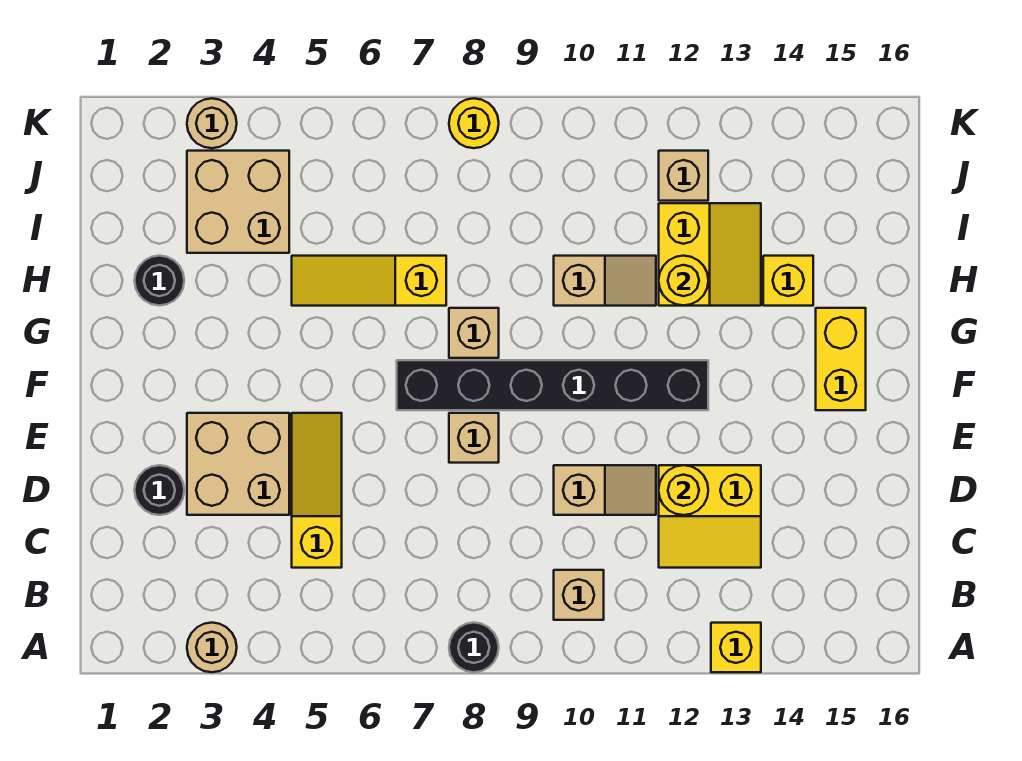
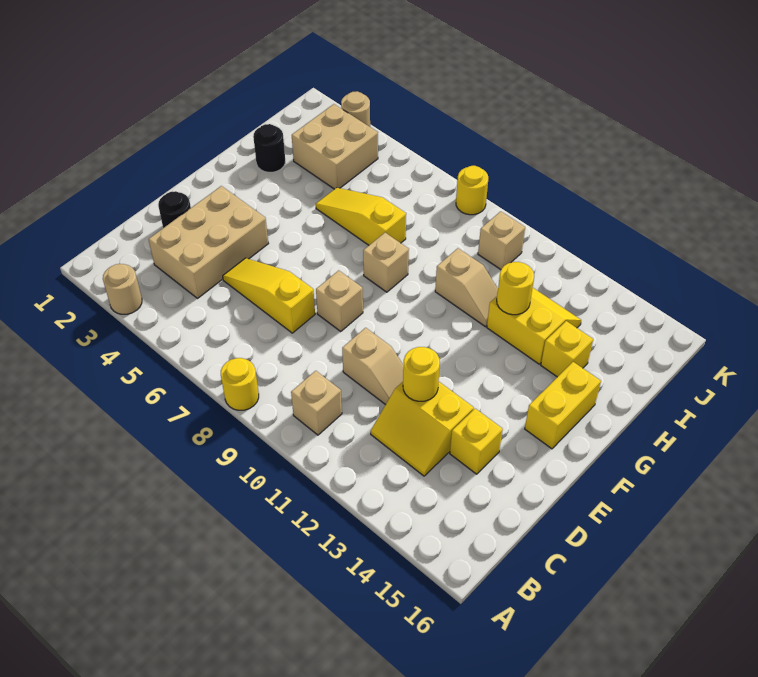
black round brick A8 level 1 -> yellow round brick A8 level 1
yellow brick A13 level 1 -> yellow brick D14 level 1
yellow slope C5:E5 level 1 top C -> yellow slope D5:D7 level 1 top 7
tan brick D3:E4 level 1 -> tan brick C3:E4 level 1
black brick F7:F12 level 1 -> none
yellow slope H12:I13 level 1 top 12 -> yellow slope H12:I13 level 1 top H
tan brick J12 level 1 -> tan brick J10 level 1

